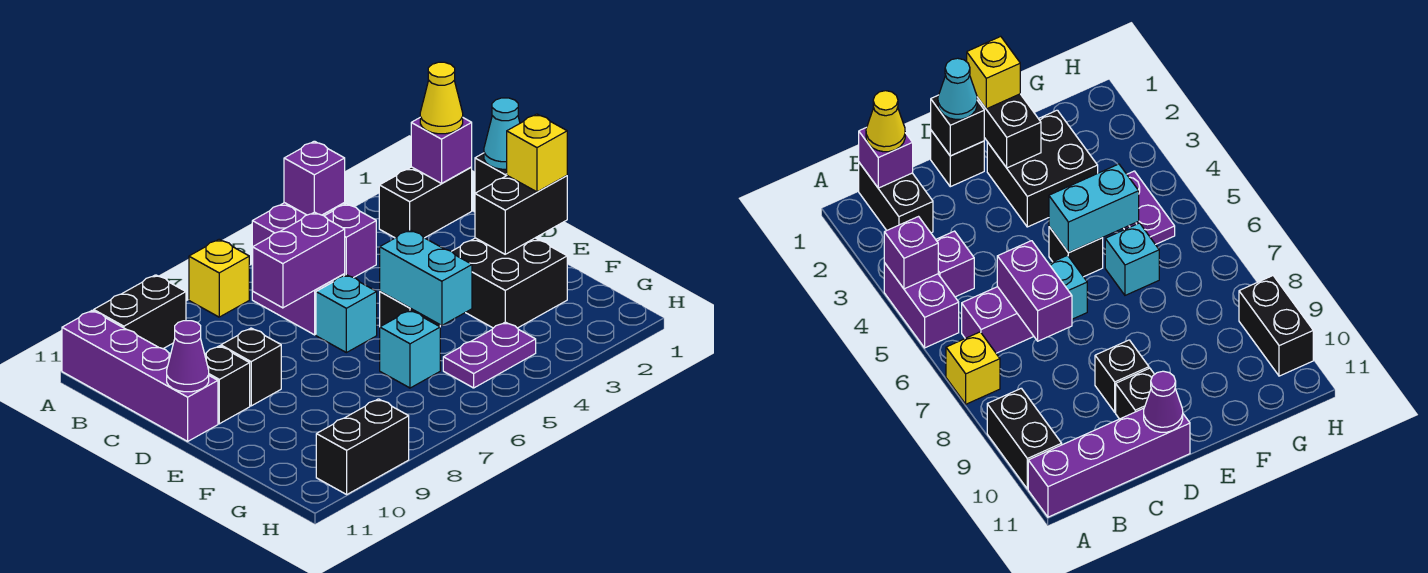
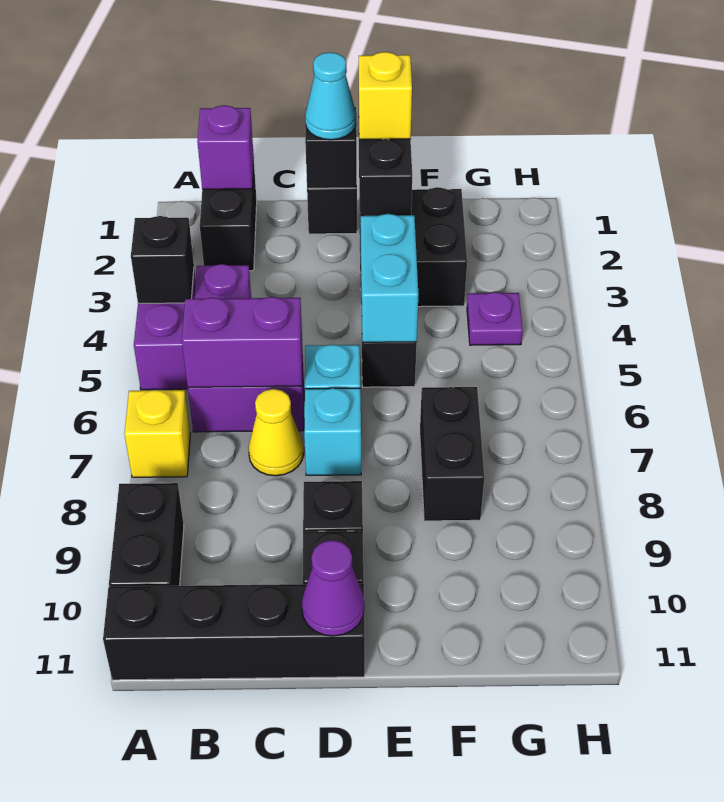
purple brick A4 level 2 -> black brick A4 level 2
purple brick A11:D11 level 1 -> black brick A11:D11 level 1
yellow cone B1 level 3 -> yellow cone C7 level 1
purple brick C6:C7 level 2 -> purple brick B6:C6 level 2
cyan brick E5:F5 level 2 -> cyan brick E4:E5 level 2
cyan brick F6 level 1 -> cyan brick D7 level 1
purple plate G4:G5 level 1 -> purple plate G4 level 1
black brick H9:H10 level 1 -> black brick F7:F8 level 1

